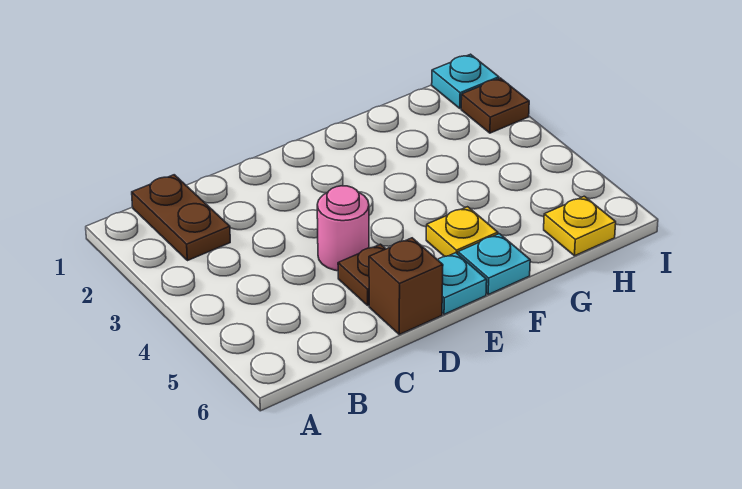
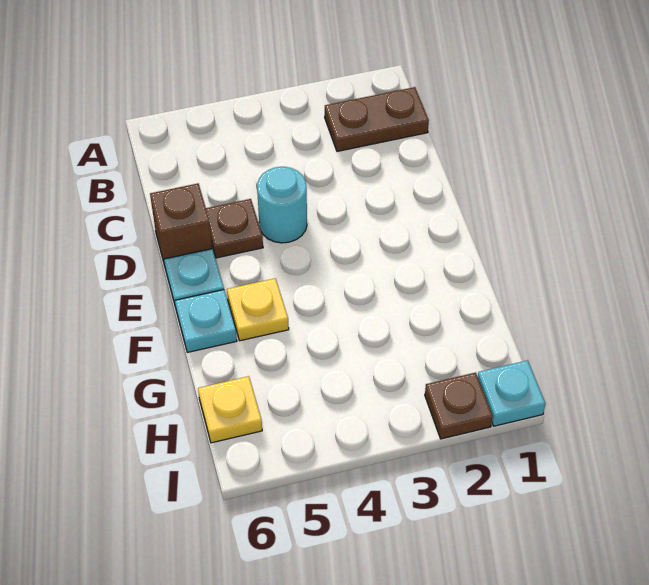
pink round brick D4 level 1 -> cyan round brick D4 level 1

